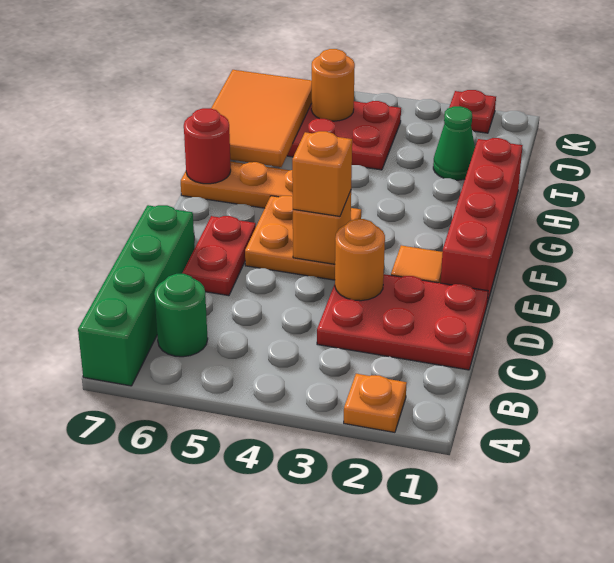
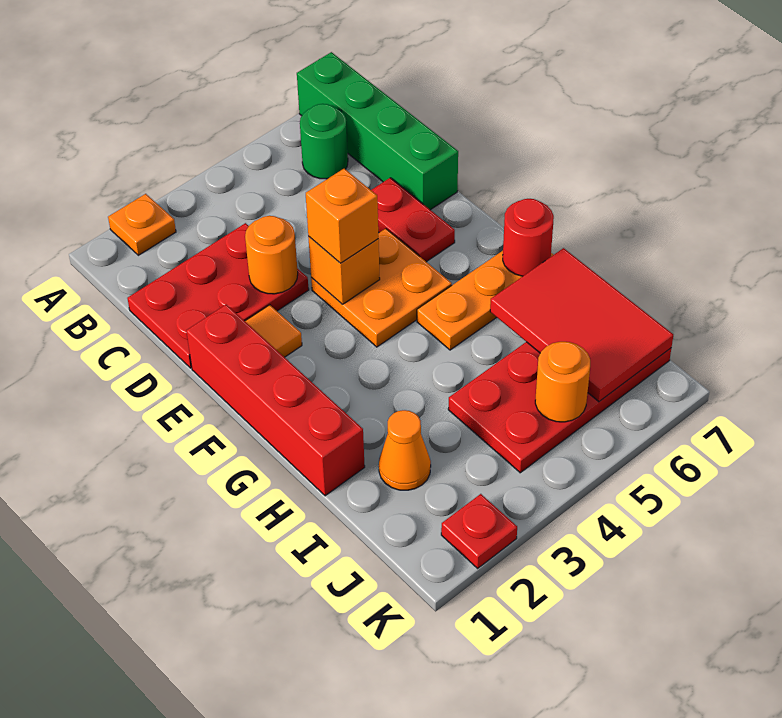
orange tile H6:J7 level 2 -> red tile H6:J7 level 2
green cone I2 level 1 -> orange cone I2 level 1

